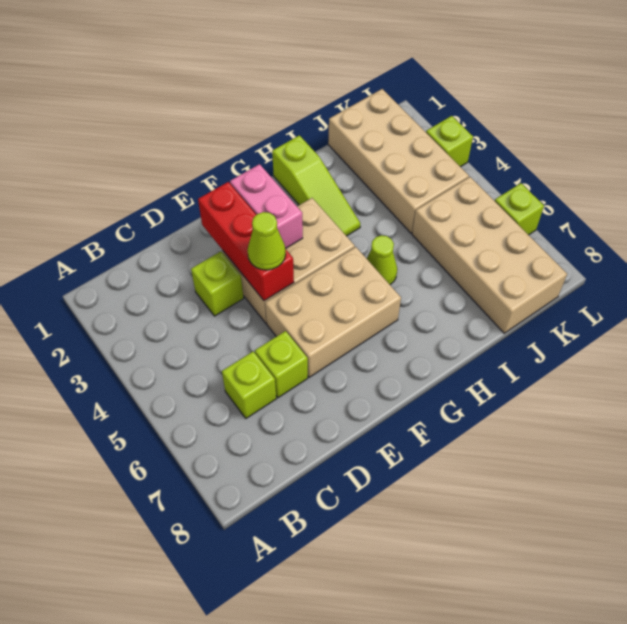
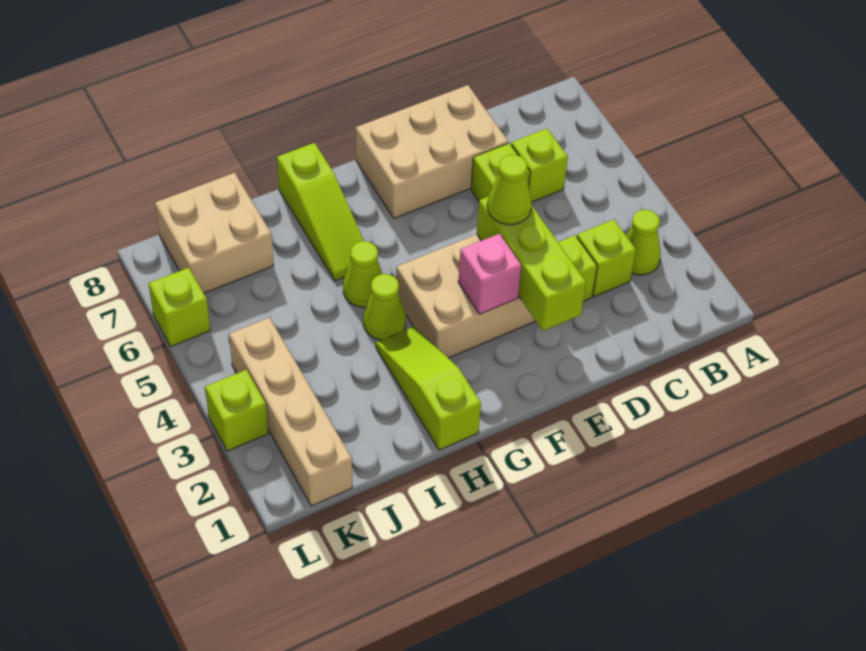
none -> lime cone B3 level 1
none -> lime brick C3 level 1
red brick E2:E4 level 2 -> lime brick E2:E4 level 2
tan brick E5:G6 level 1 -> tan brick D7:F8 level 1
pink brick F2:F3 level 2 -> pink brick F3 level 2
none -> lime cone H4 level 1
none -> lime slope H6:H8 level 1 top 8
tan brick J1:K4 level 1 -> tan brick K1:K4 level 1
tan brick J5:K8 level 1 -> tan brick J7:K8 level 1

